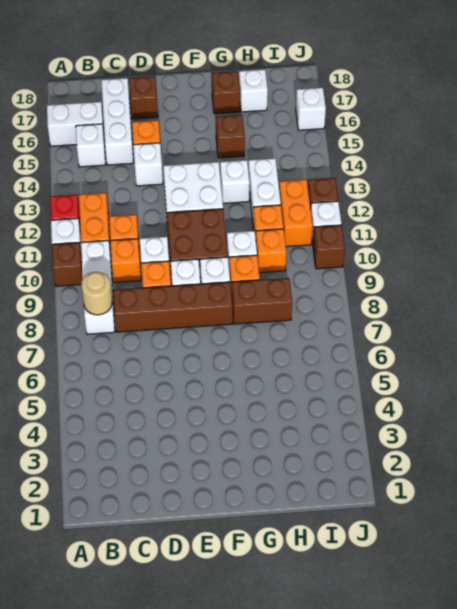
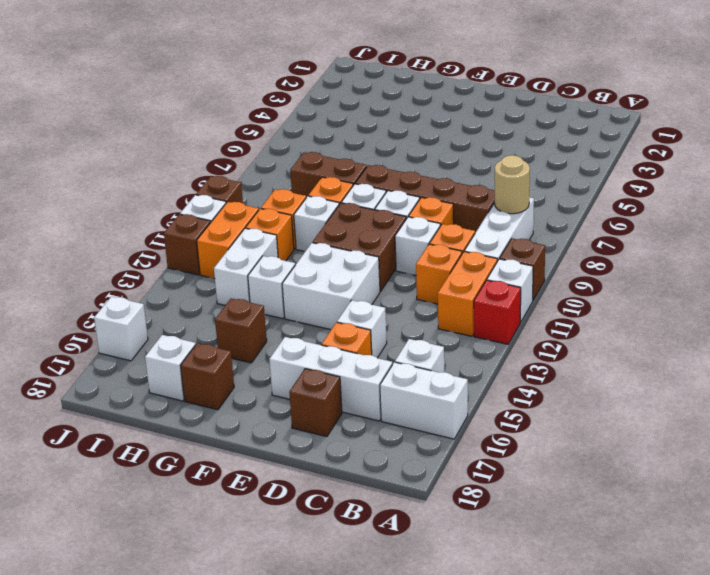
white brick C15:C17 level 1 -> white brick C16:E16 level 1

